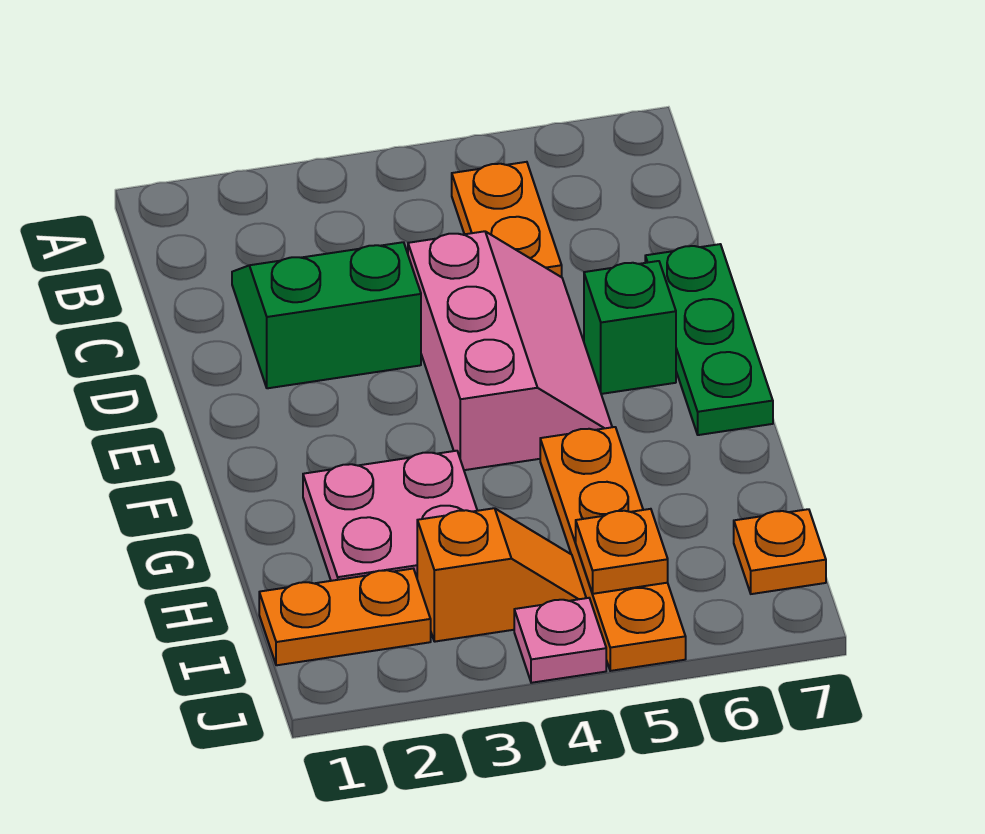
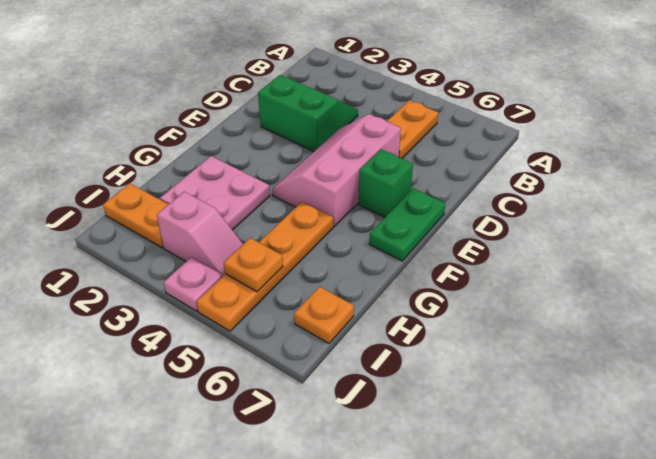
pink slope D4:F5 level 1 top 4 -> pink slope D4:F5 level 1 top 5
green plate D7:F7 level 1 -> green plate E7:F7 level 1
orange slope I3:I4 level 1 top 3 -> pink slope I3:I4 level 1 top 3

